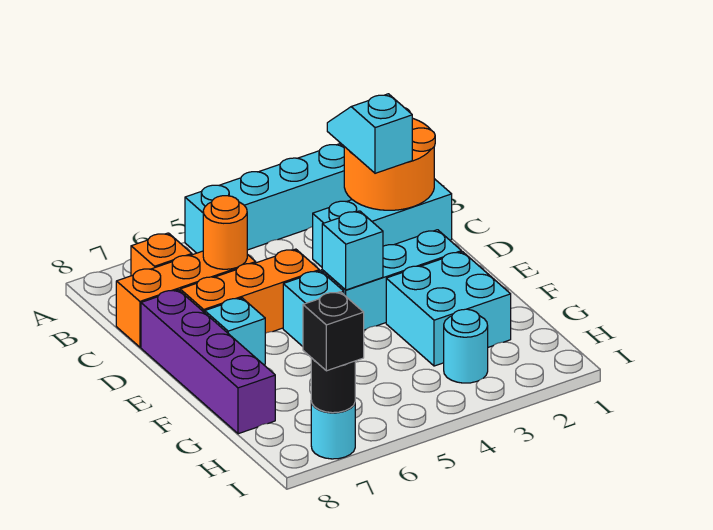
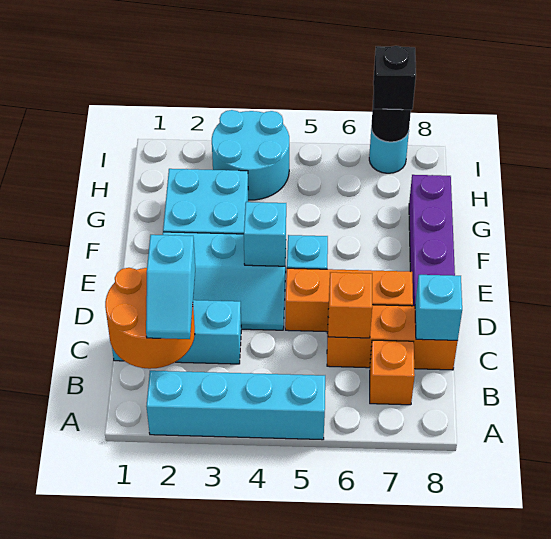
orange round brick C6 level 2 -> orange brick C6 level 2
cyan brick E7 level 1 -> cyan brick C8 level 2
cyan round brick H3 level 1 -> cyan round brick H3:I4 level 1

